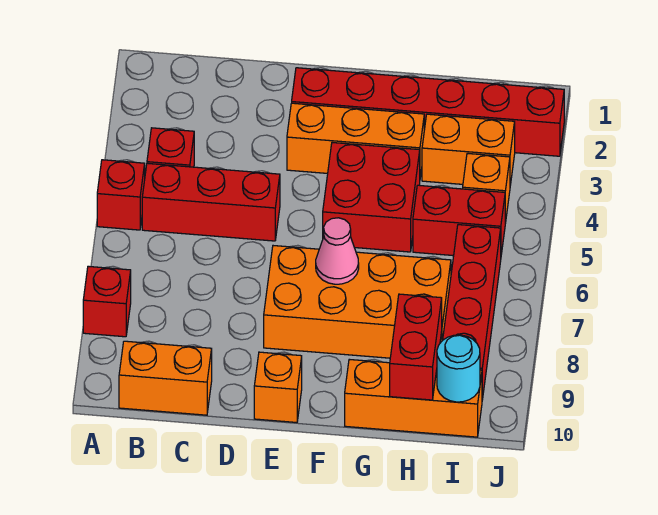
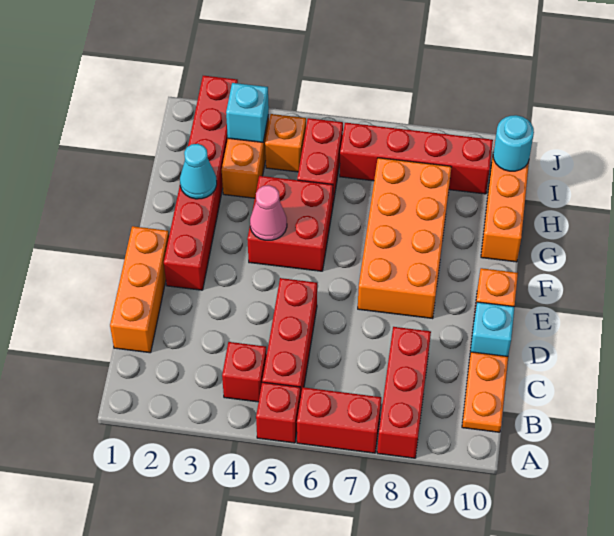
red brick A8 level 1 -> red brick A8:C8 level 1
orange brick B10:C10 level 1 -> orange plate B10:C10 level 1
none -> cyan brick D10 level 1
orange brick E3:G3 level 1 -> orange brick C1:E1 level 1
pink cone F7 level 2 -> pink cone F4 level 2
none -> cyan cone G2 level 2
red brick H9:H10 level 2 -> red brick A6:A7 level 1
none -> cyan brick I3 level 2

